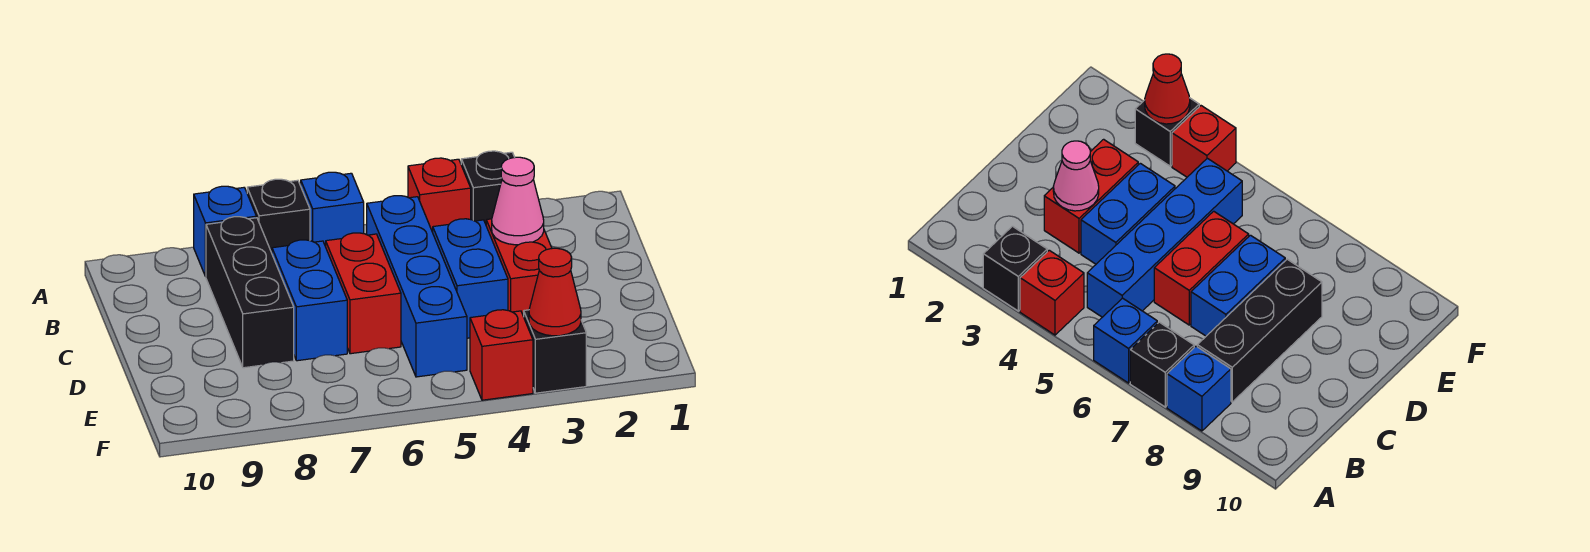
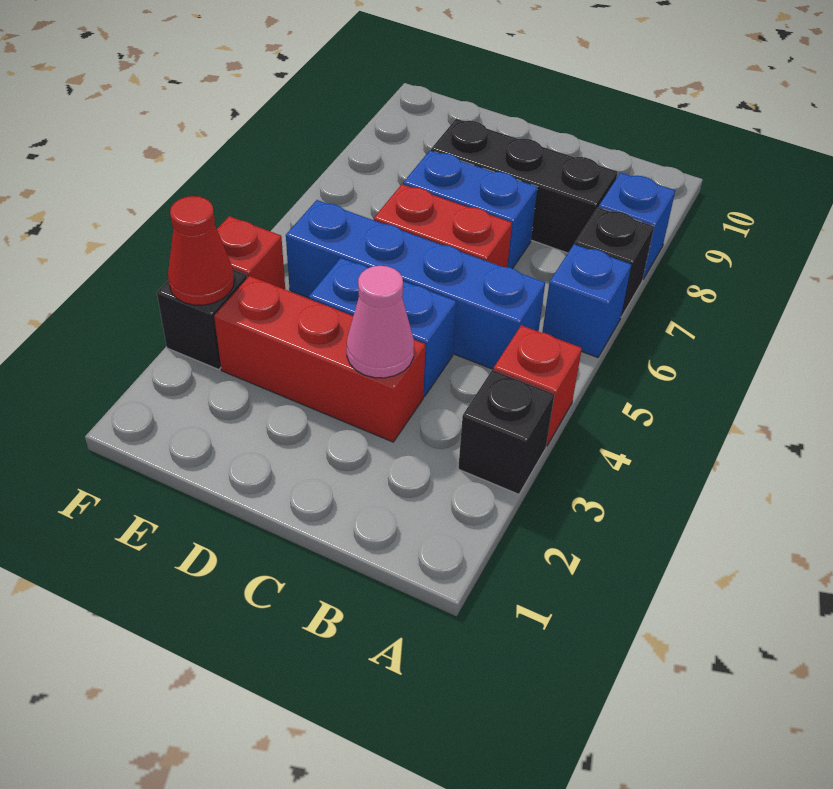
red brick C3:D3 level 1 -> red brick C3:E3 level 1

